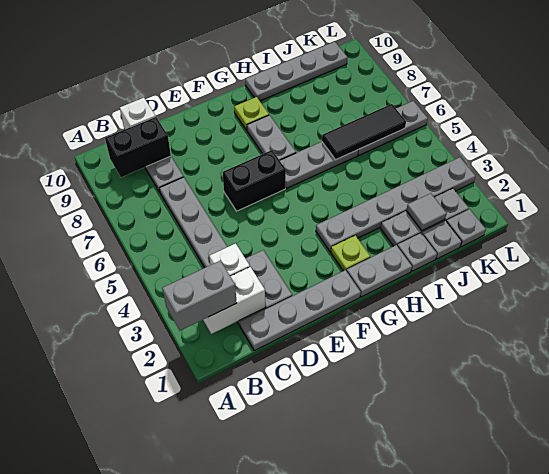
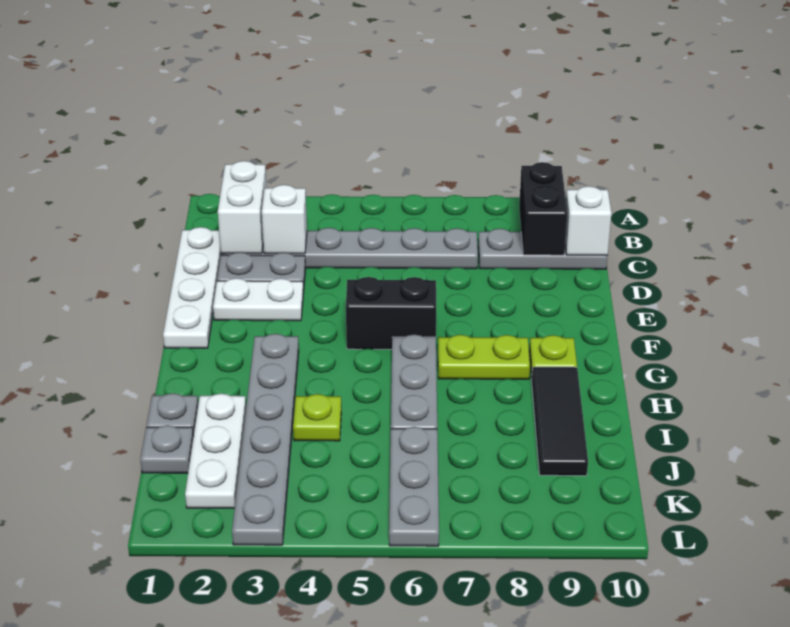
grey brick A2:B2 level 3 -> none
grey plate C1:F1 level 1 -> white plate C1:F1 level 1
none -> white plate E2:E3 level 1
black brick E6:F6 level 1 -> black brick F5:F6 level 1
grey plate G1:H1 level 1 -> none
lime plate G2 level 1 -> lime plate I4 level 1
grey plate G7:G8 level 1 -> lime plate G7:G8 level 1
grey plate H10:K10 level 1 -> none
grey plate I2:K2 level 1 -> white plate I2:K2 level 1
black tile I6:K6 level 2 -> black tile H9:J9 level 1
grey tile J2 level 2 -> none
grey plate K1 level 1 -> none

